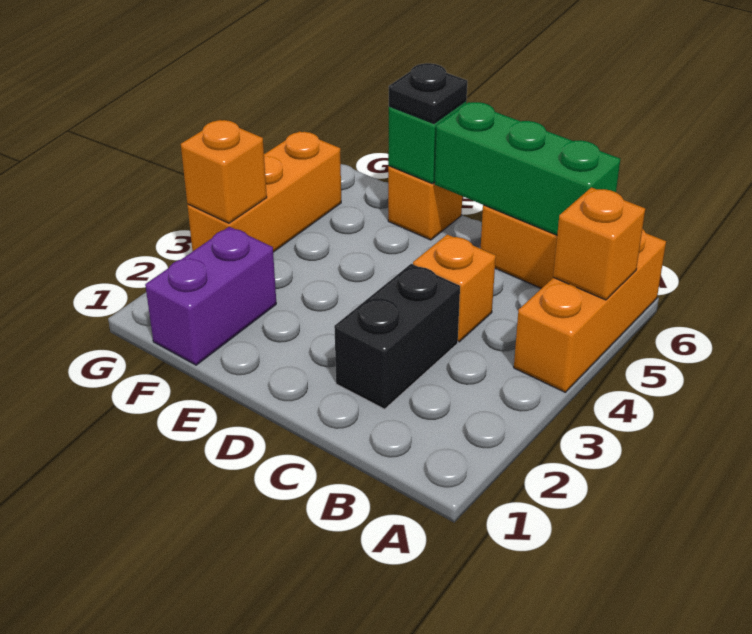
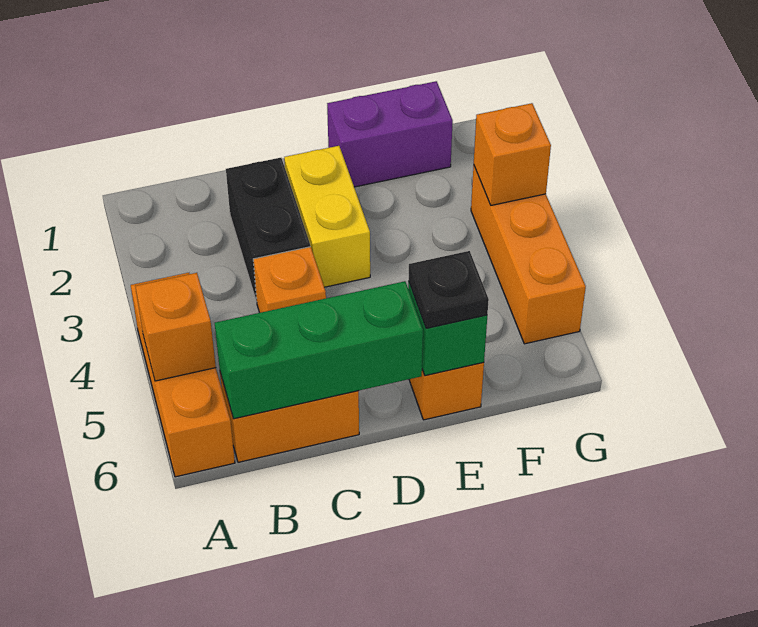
none -> yellow brick D2:D3 level 1
purple brick F1:F2 level 1 -> purple brick E1:F1 level 1

